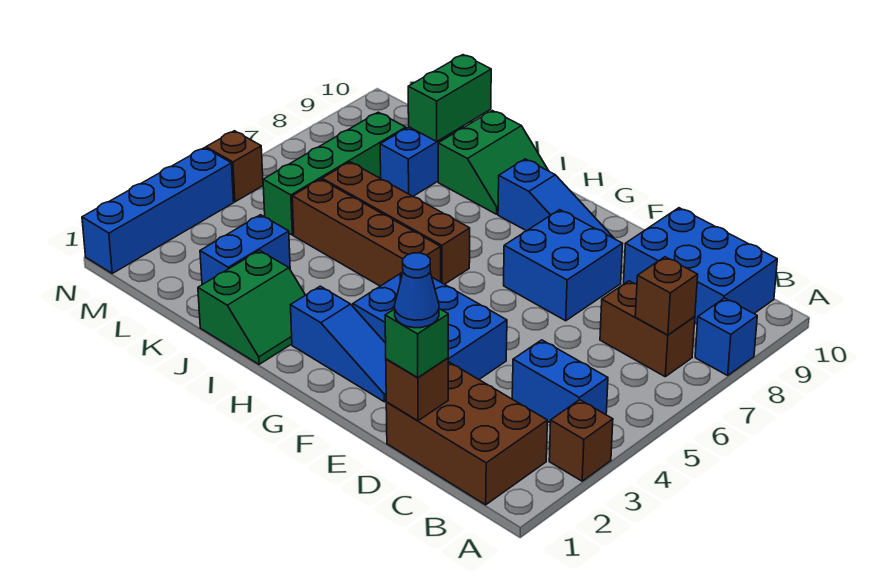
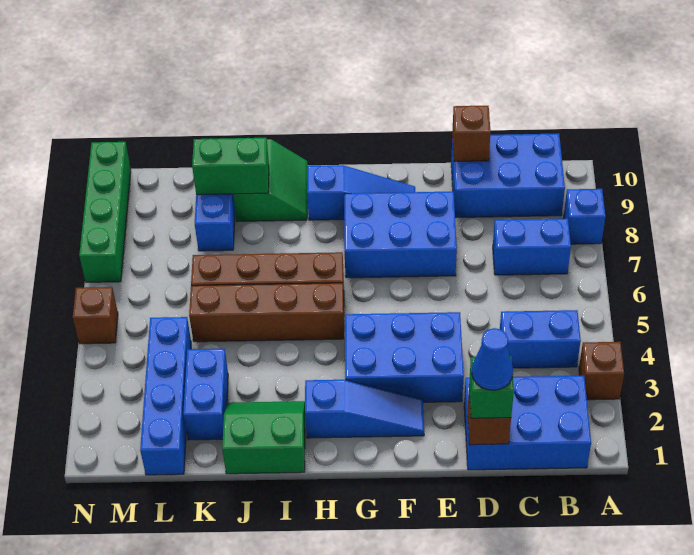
brown brick B1:D2 level 1 -> blue brick B1:D2 level 1
brown brick B7:C7 level 1 -> blue brick B7:C7 level 1
brown brick B7 level 2 -> brown brick D10 level 2
blue brick E7:F8 level 1 -> blue brick E7:G8 level 1
green slope I1:J2 level 1 top J -> green slope I1:J2 level 1 top 1
green brick K9:K10 level 2 -> green brick J9:K9 level 2
green brick L5:L8 level 1 -> green brick N7:N10 level 1
blue brick N1:N4 level 1 -> blue brick L1:L4 level 1

